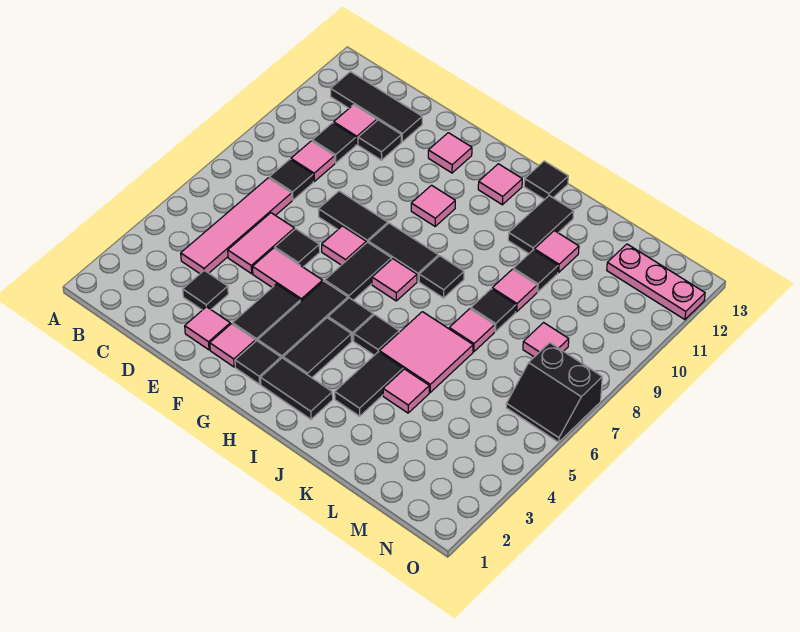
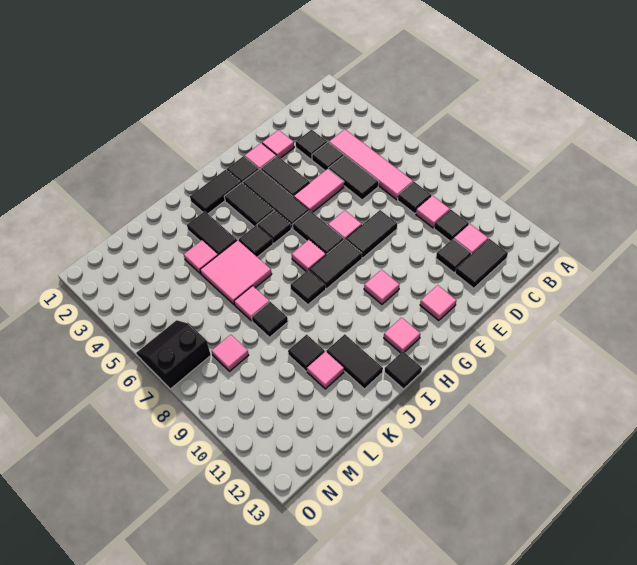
black tile B12:D12 level 1 -> black tile C12:D12 level 1
pink tile D5:D6 level 1 -> black tile D5:D6 level 1
black tile E6 level 1 -> black tile D4 level 1
pink tile K9 level 1 -> none
pink plate M12:O12 level 1 -> none

